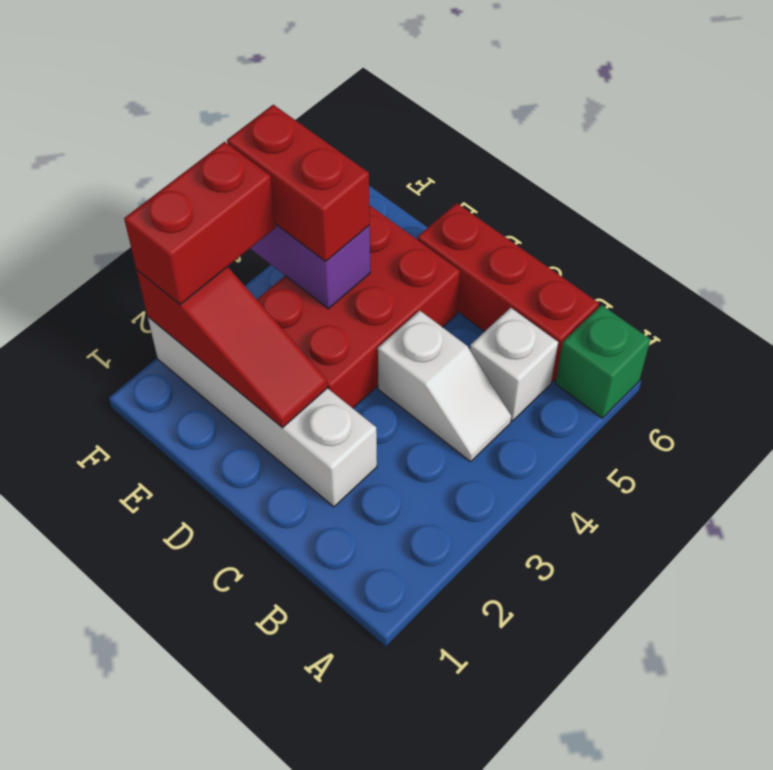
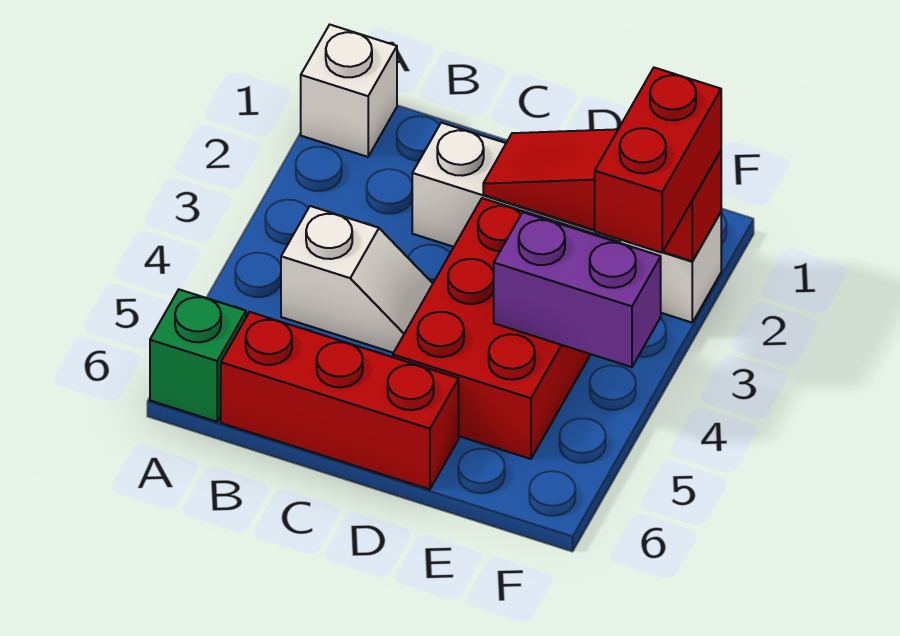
white slope B4:C4 level 1 top C -> white slope B4:C4 level 1 top B
white brick B5 level 1 -> white brick A1 level 1
red brick E4:F4 level 3 -> none

